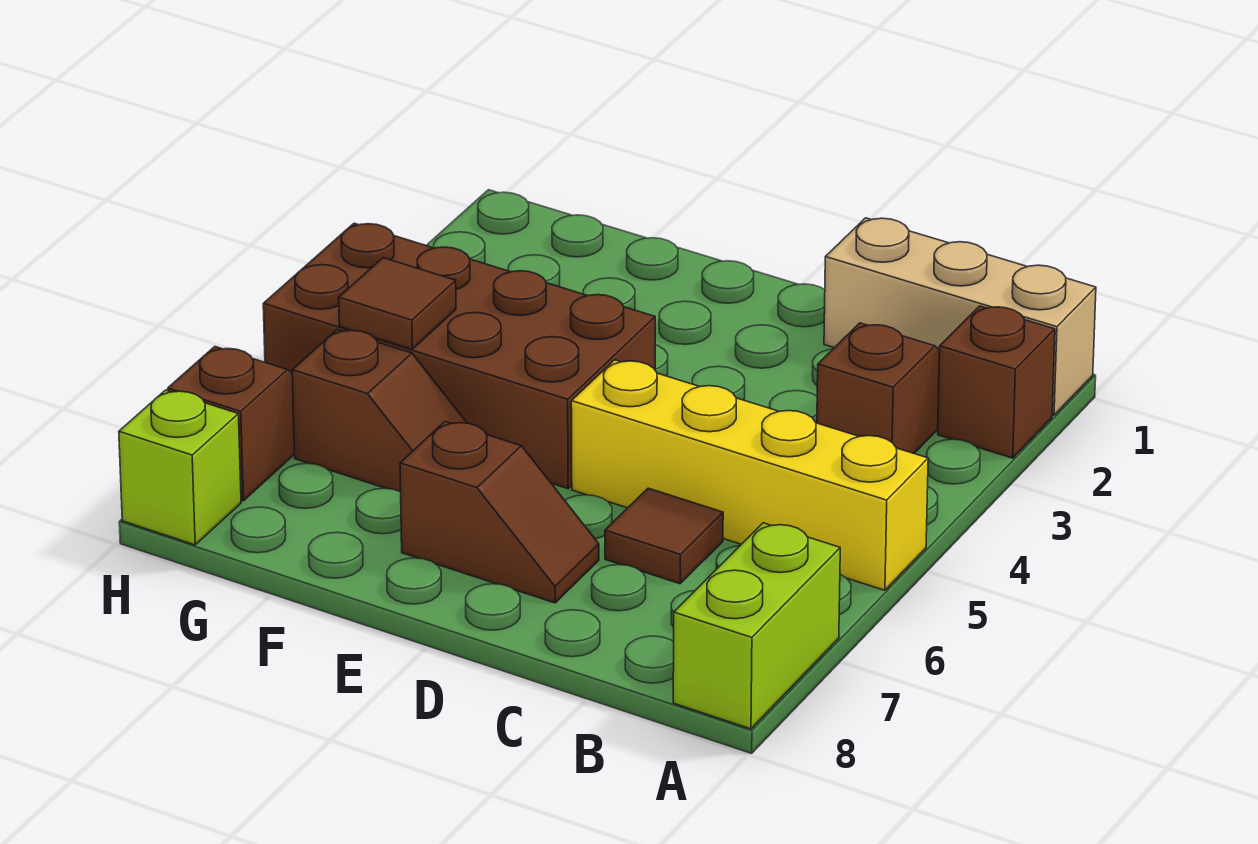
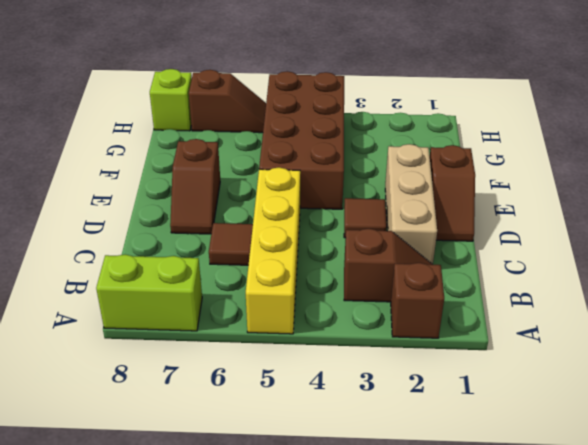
tan brick A1:C1 level 1 -> tan brick C2:E2 level 1
brown slope F6:G6 level 1 top G -> brown slope D1:E1 level 1 top E
brown tile G5 level 2 -> brown tile D3 level 1

